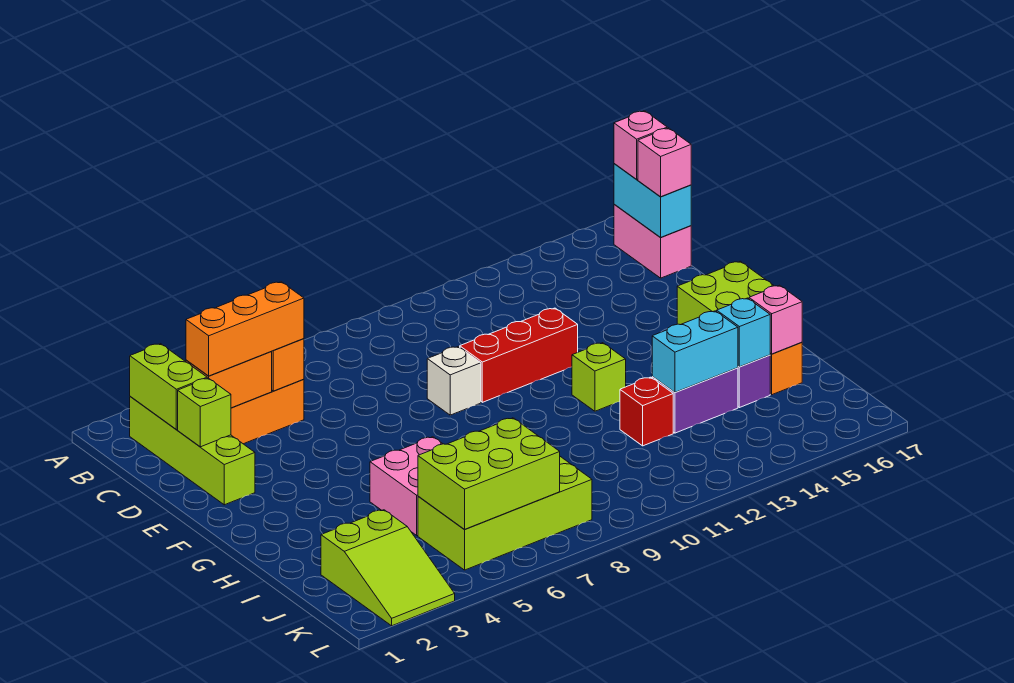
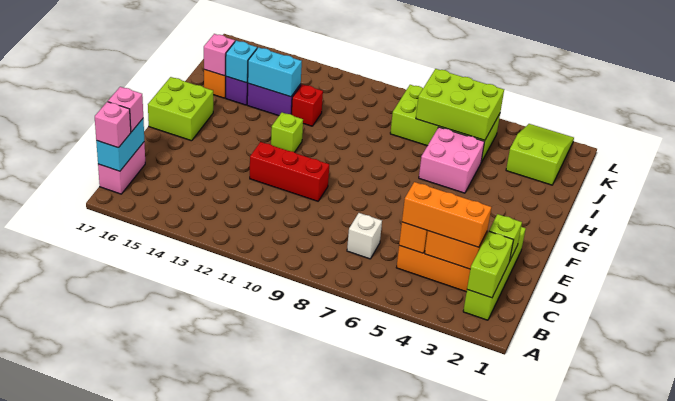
white brick E9 level 1 -> white brick C7 level 1

